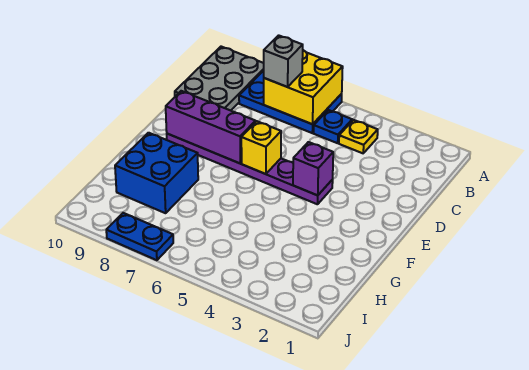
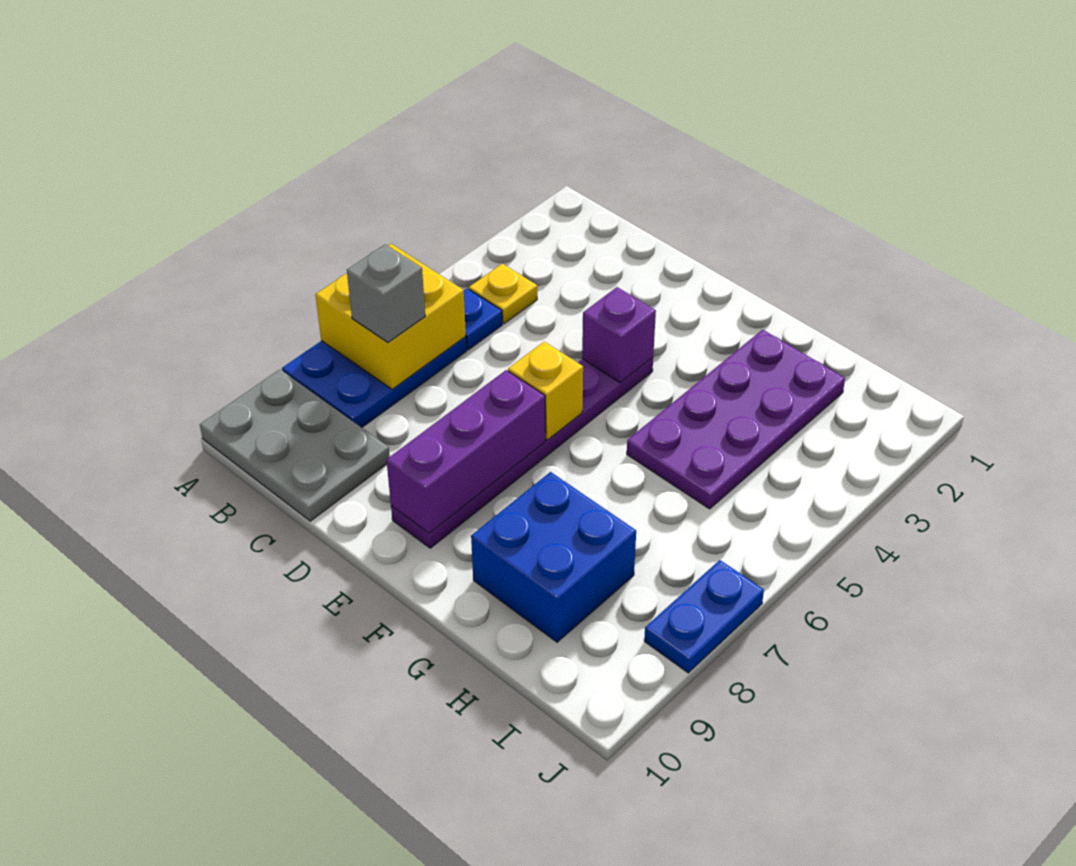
none -> purple plate G2:H5 level 1

